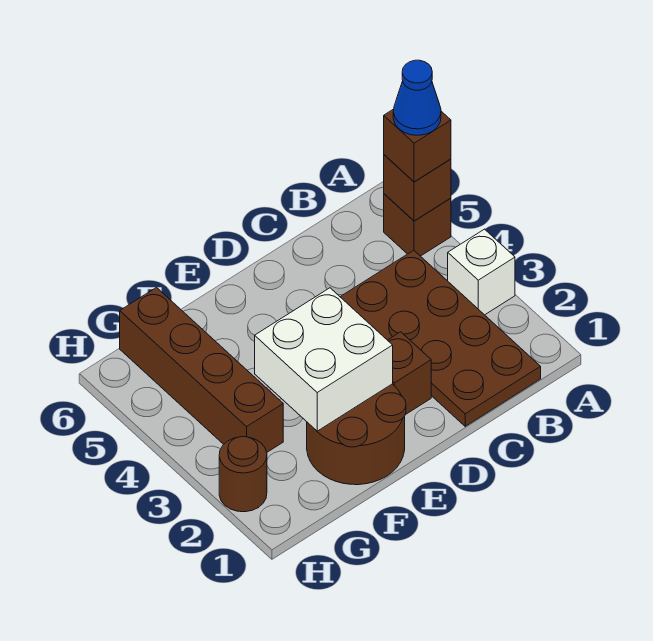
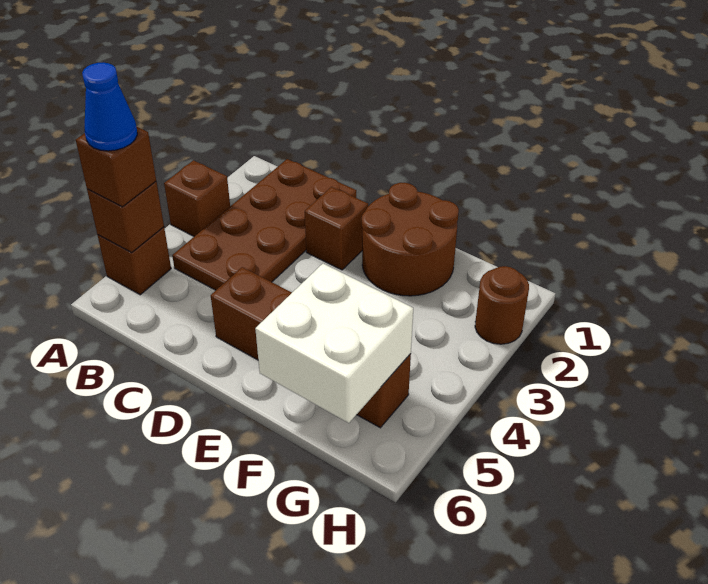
white brick A3 level 1 -> brown brick A3 level 1
white brick E2:F3 level 2 -> white brick F5:G6 level 2
brown brick G3:G6 level 1 -> brown brick D5:G5 level 1

